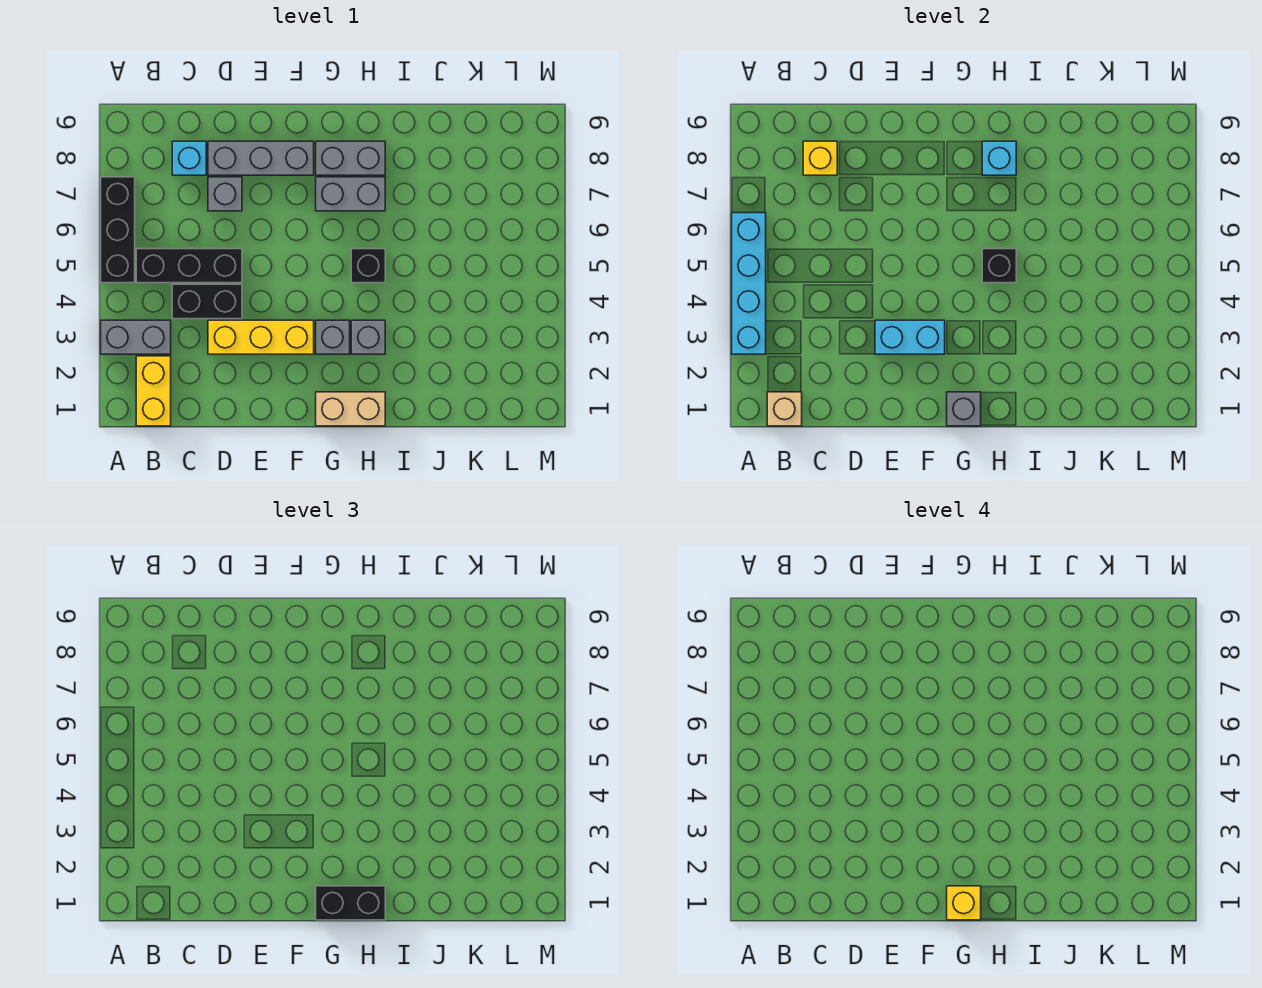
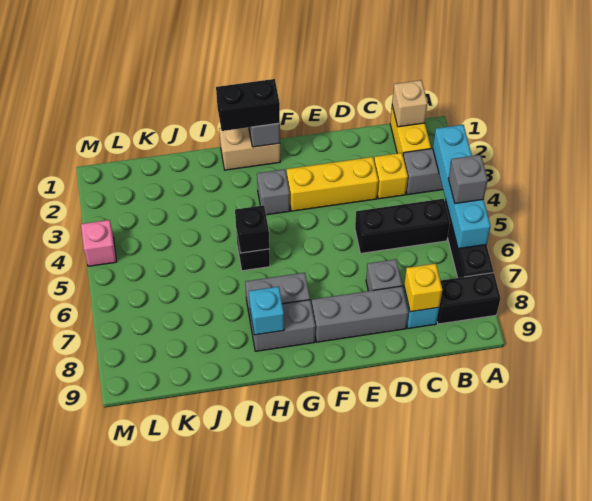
black brick C4:D4 level 1 -> black brick A8:B8 level 1
cyan brick E3:F3 level 2 -> none
yellow brick G1 level 4 -> yellow brick C3 level 1
grey brick H3 level 1 -> grey brick A5 level 3
none -> pink brick M4 level 1

